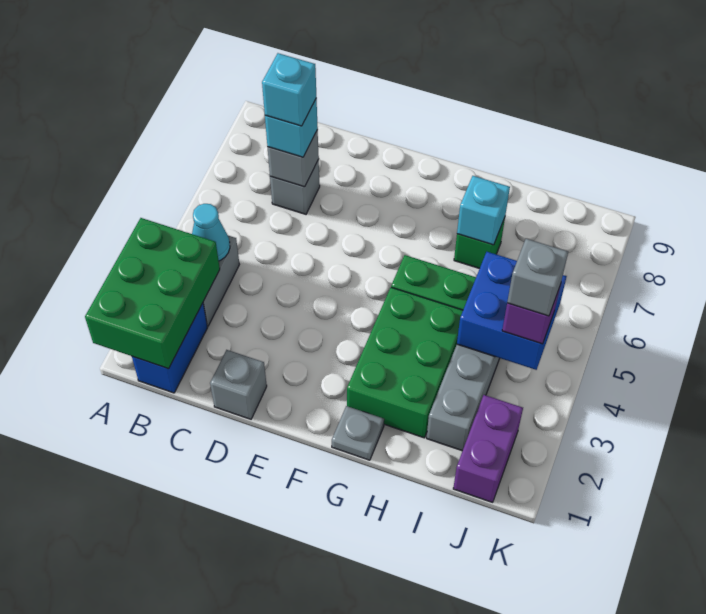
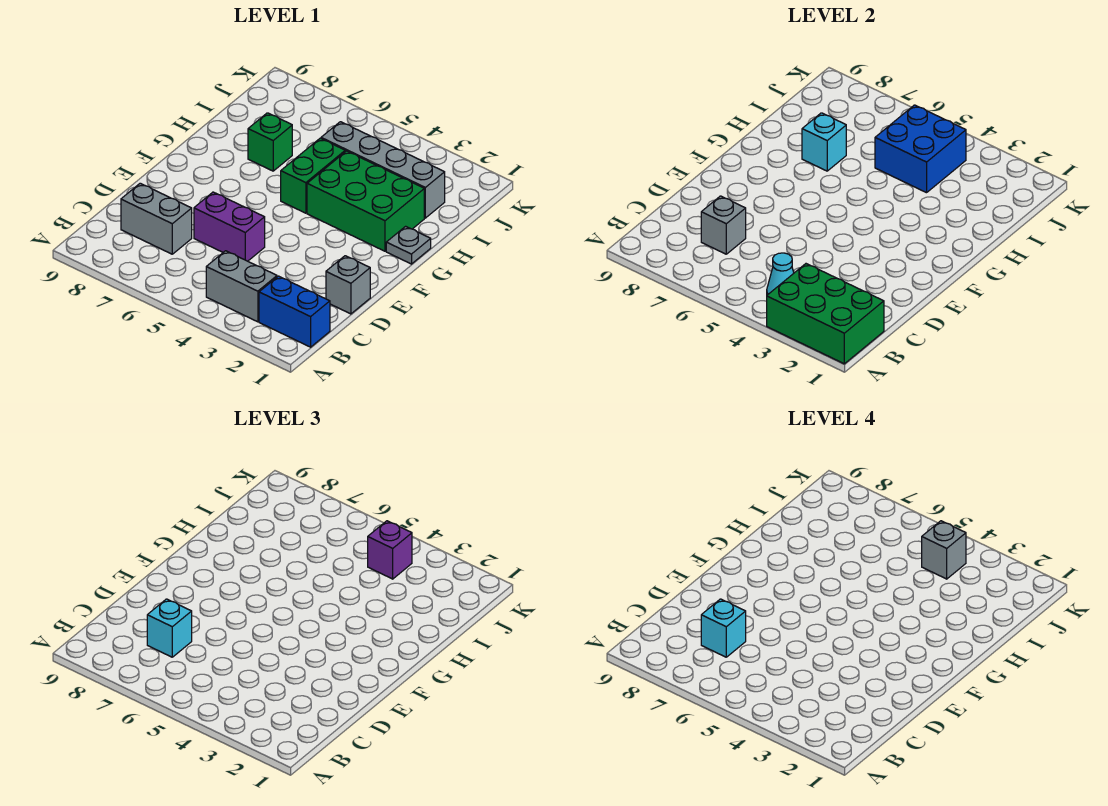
grey brick C7 level 1 -> grey brick C7:C8 level 1
purple brick J1:J2 level 1 -> purple brick D5:D6 level 1

